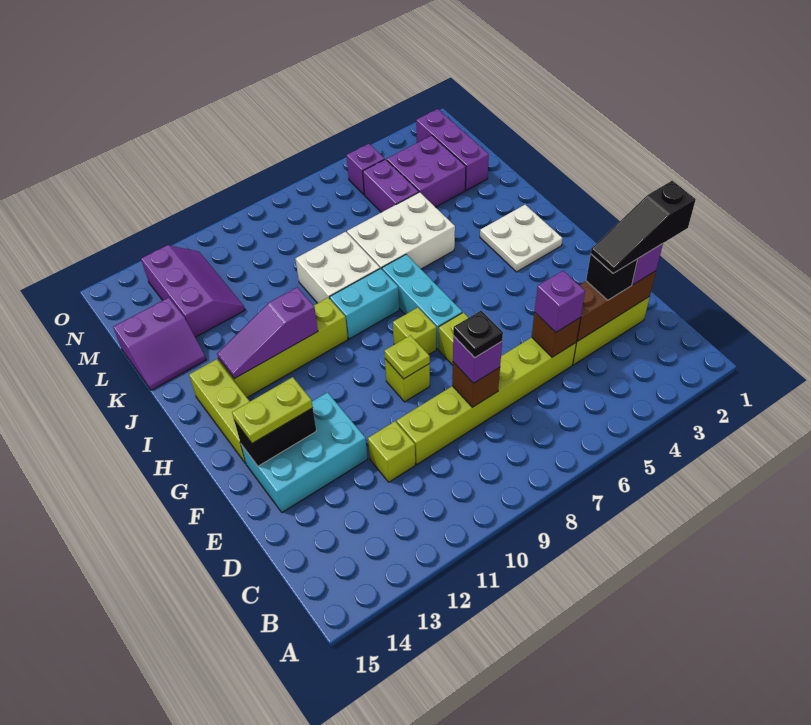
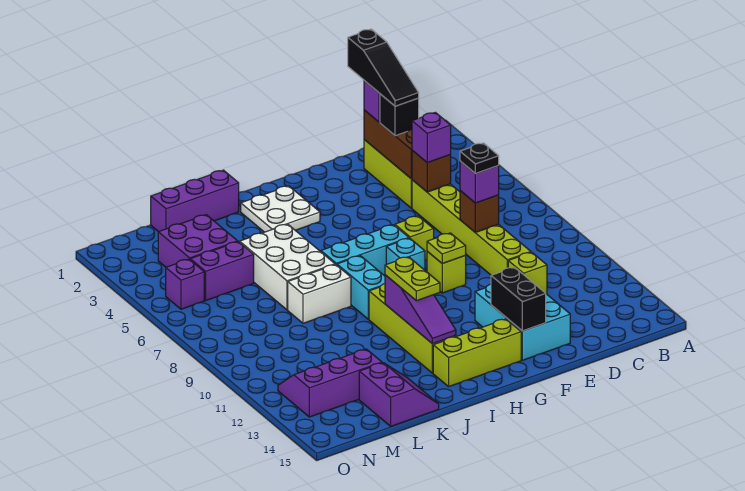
lime plate F13:F14 level 3 -> lime plate I11:I12 level 3
lime brick G8 level 1 -> cyan brick G8 level 1
white brick J8:K9 level 1 -> white brick J8:K8 level 1
purple brick L2:N2 level 1 -> purple brick J1:L1 level 1

